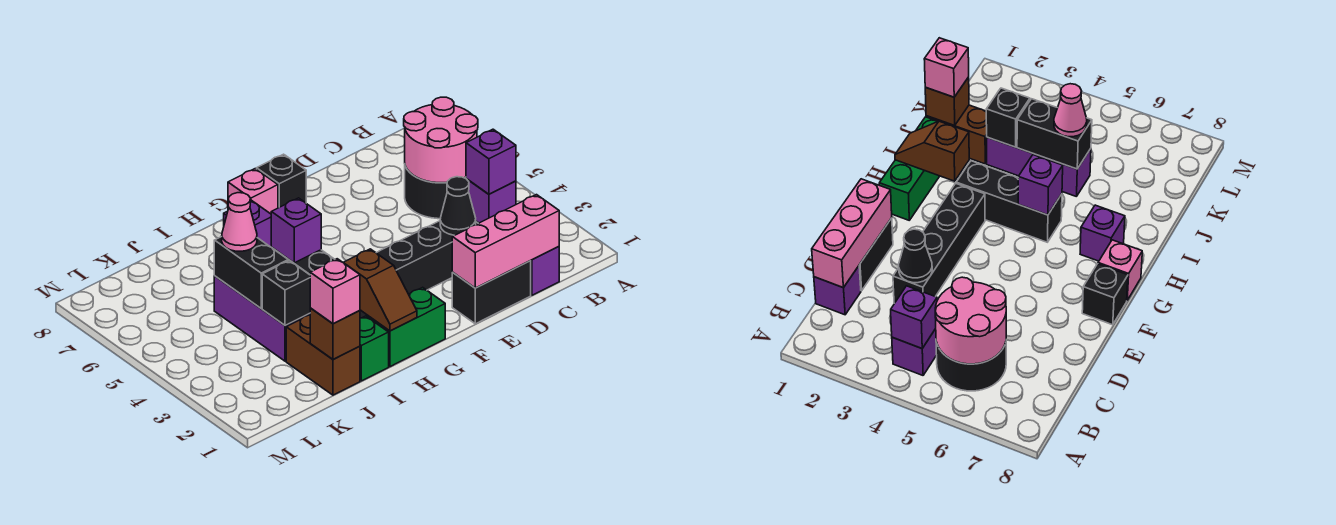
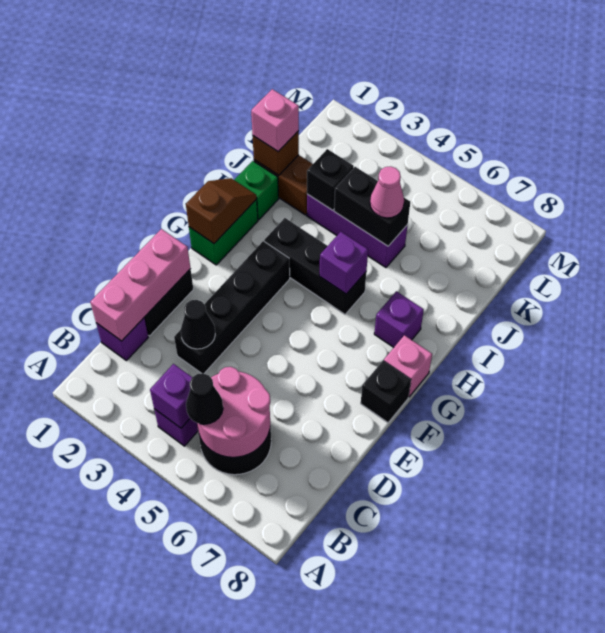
none -> black cone B5 level 3
brown slope H1:H2 level 2 top 2 -> brown slope G1:H1 level 2 top G

